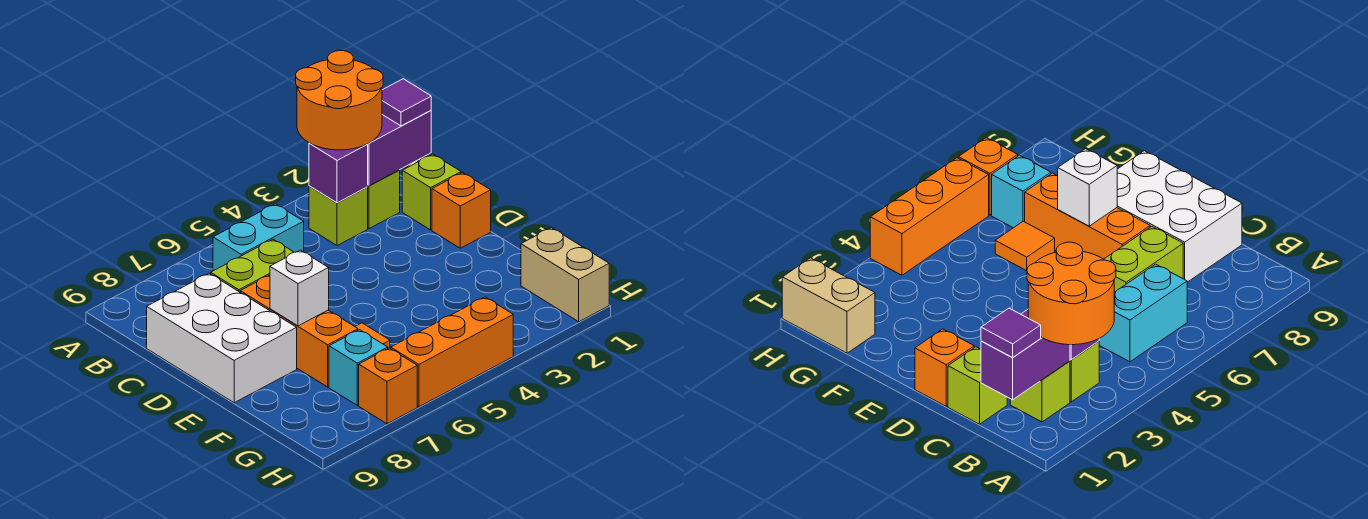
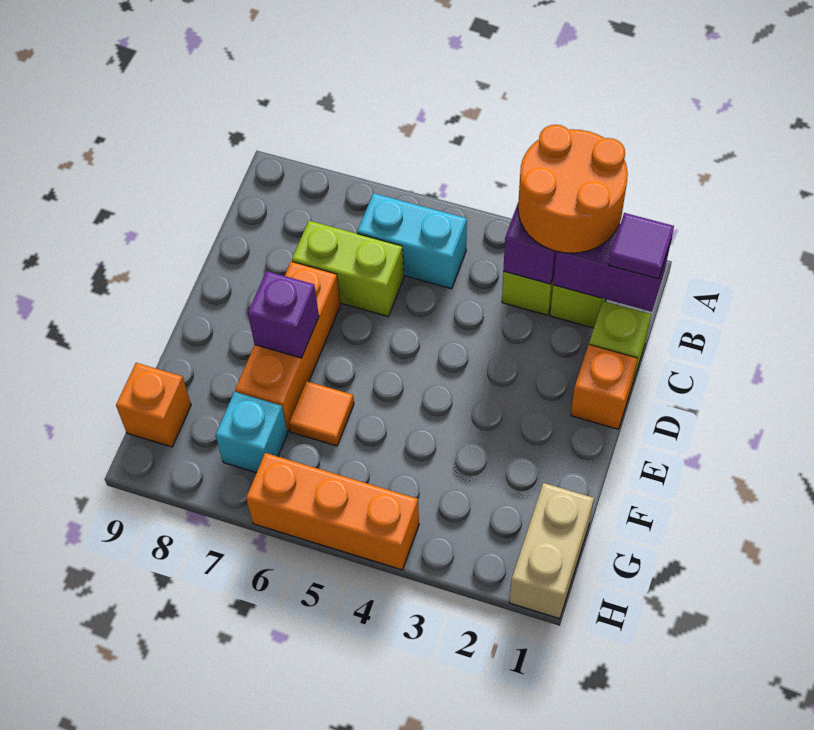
white brick C8:E9 level 1 -> none
white brick E7 level 2 -> purple brick E7 level 2
orange brick H7 level 1 -> orange brick G9 level 1

